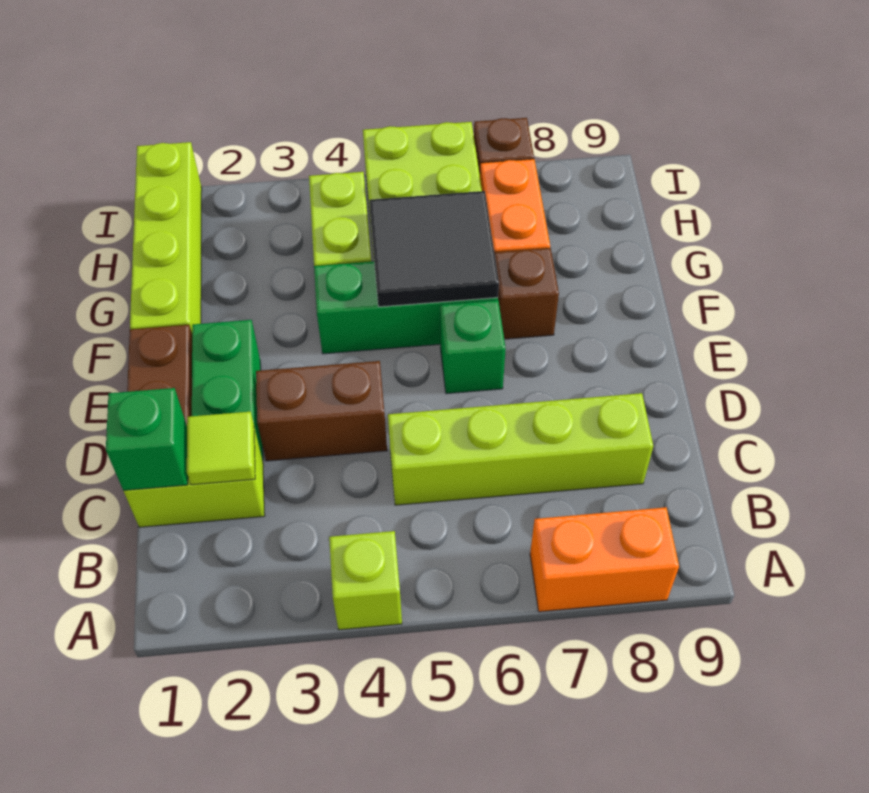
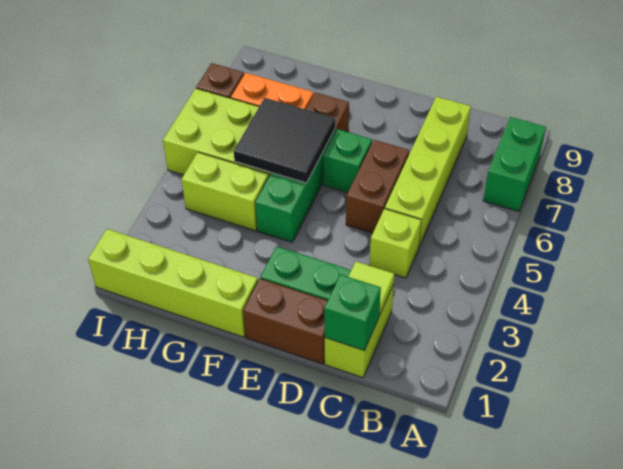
lime brick A4 level 1 -> lime brick C4 level 1
orange brick A7:A8 level 1 -> green brick A7:A8 level 1
brown brick D3:D4 level 1 -> brown brick D5:D6 level 1

